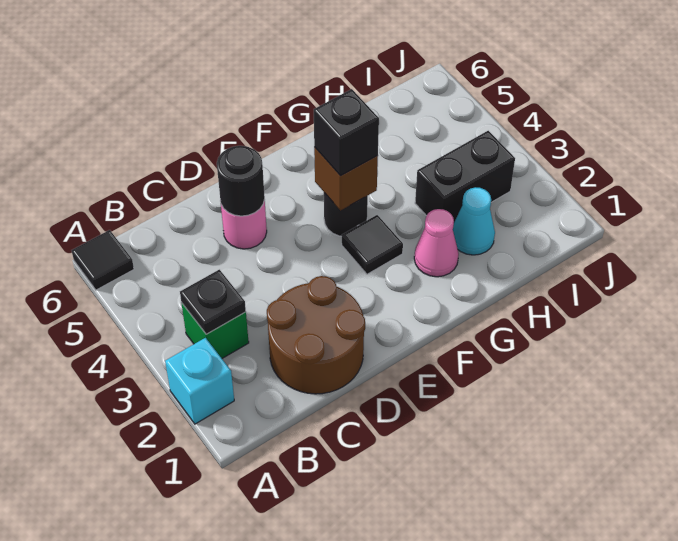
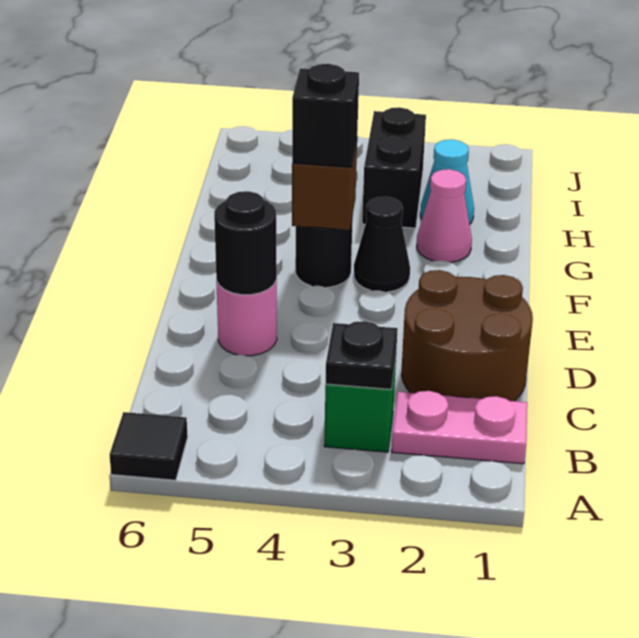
cyan brick A2 level 1 -> none
none -> pink plate B1:B2 level 1
black tile F3 level 1 -> black cone F3 level 1

